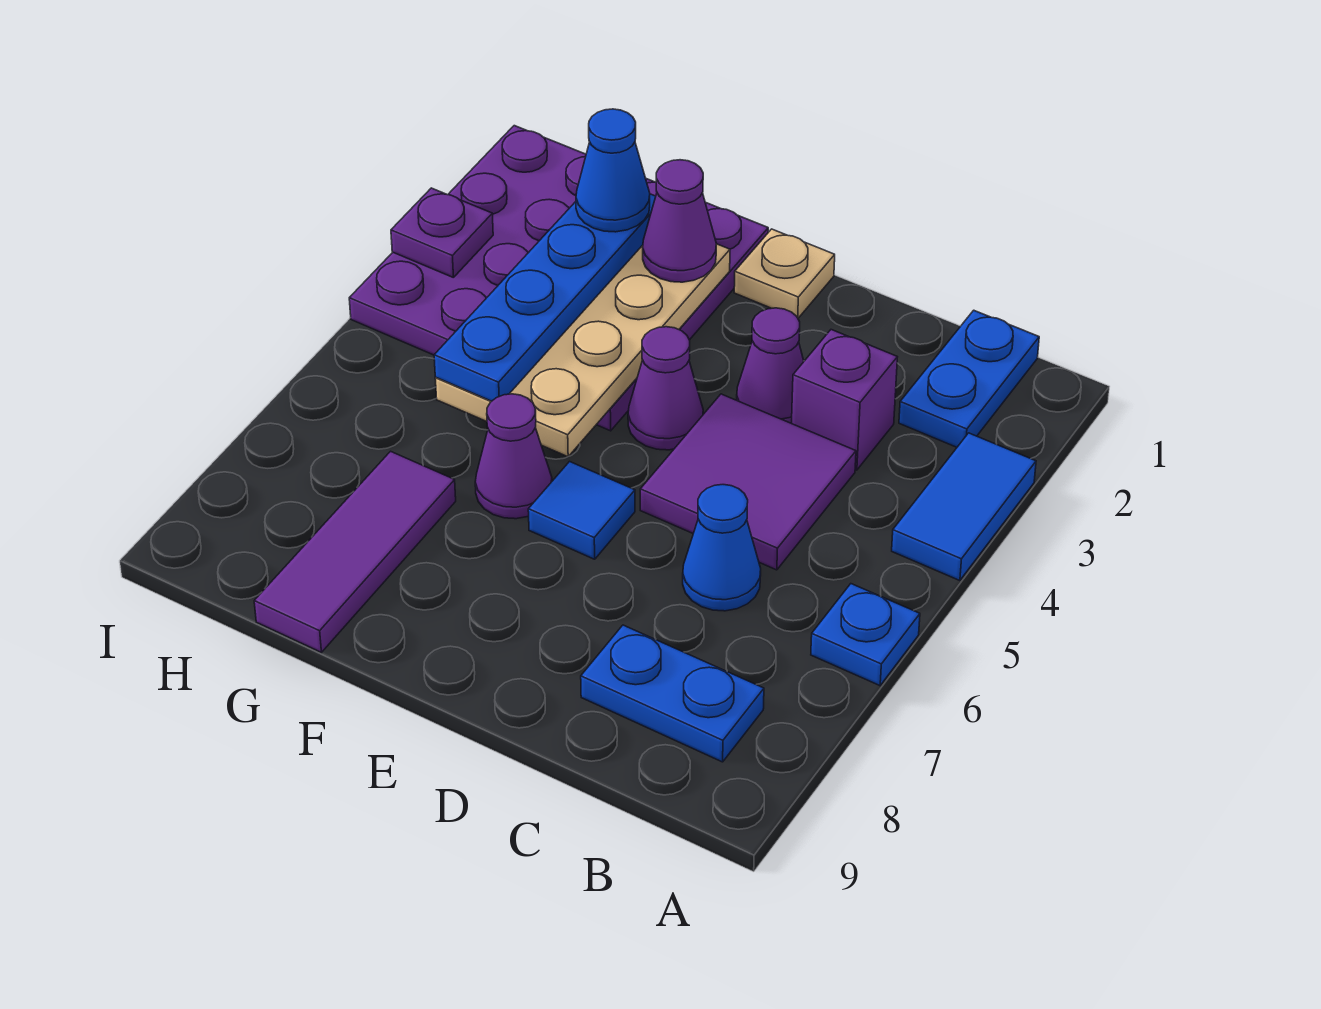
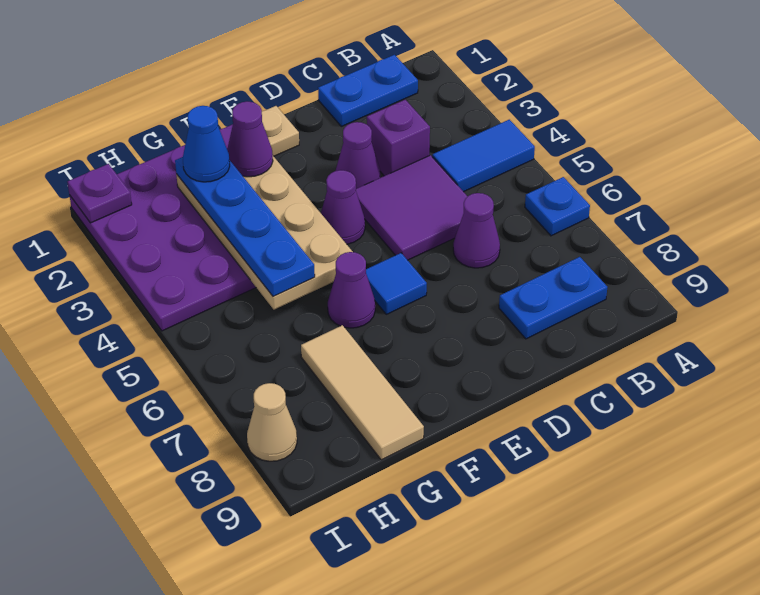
blue tile A3:A4 level 1 -> blue tile A4:B4 level 1
blue plate B1:B2 level 1 -> blue plate B1:C1 level 1
blue cone C6 level 1 -> purple cone C6 level 1
purple tile G7:G9 level 1 -> tan tile G7:G9 level 1
purple plate I3 level 2 -> purple plate I1 level 2
none -> tan cone I8 level 1

